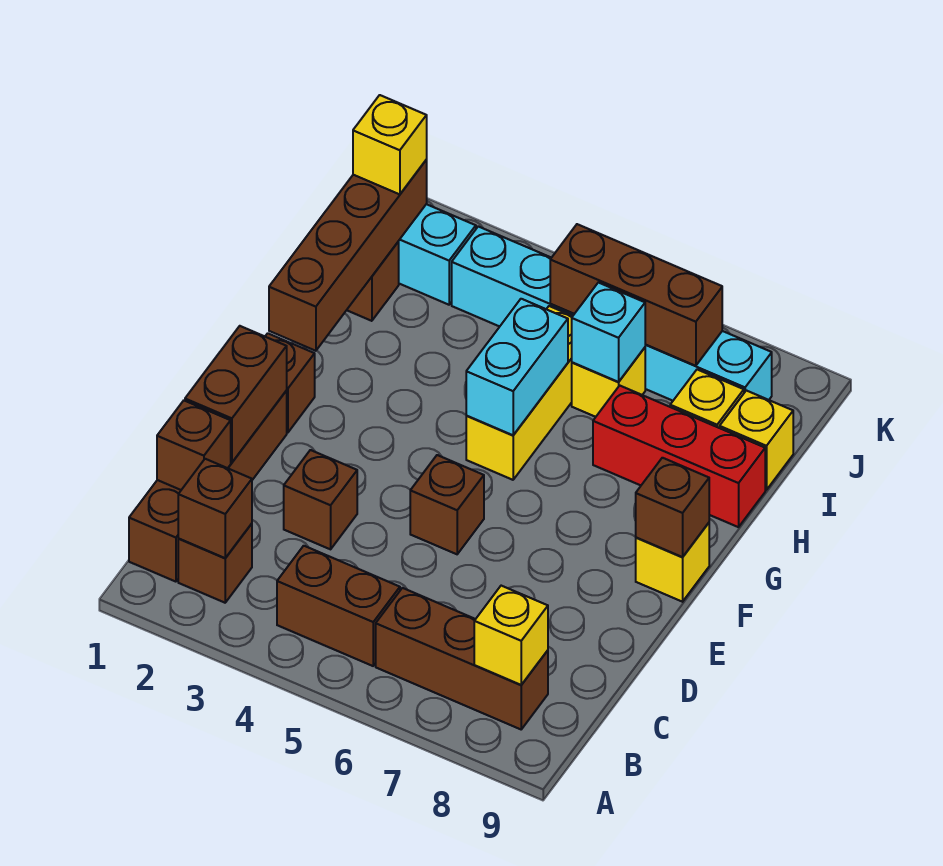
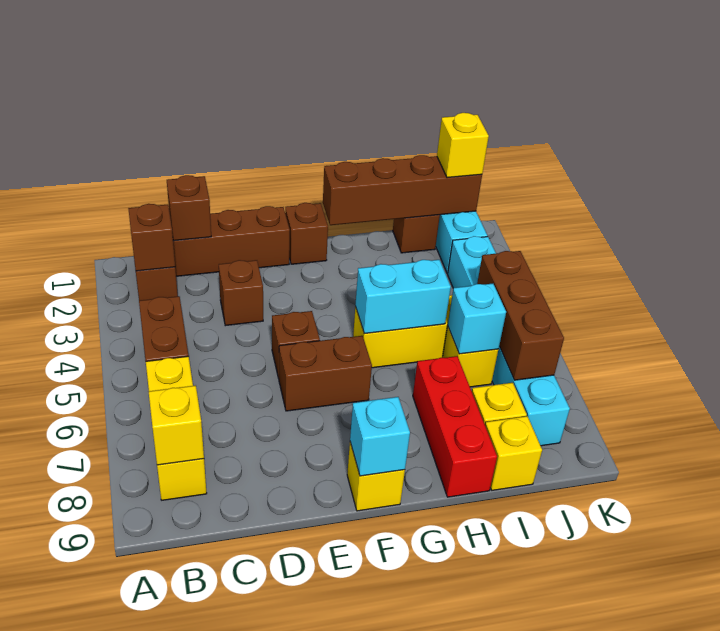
brown brick B6:B8 level 1 -> yellow brick B6:B8 level 1
brown brick D1:E1 level 2 -> brown brick E6:F6 level 1
brown brick F9 level 2 -> cyan brick F9 level 2

